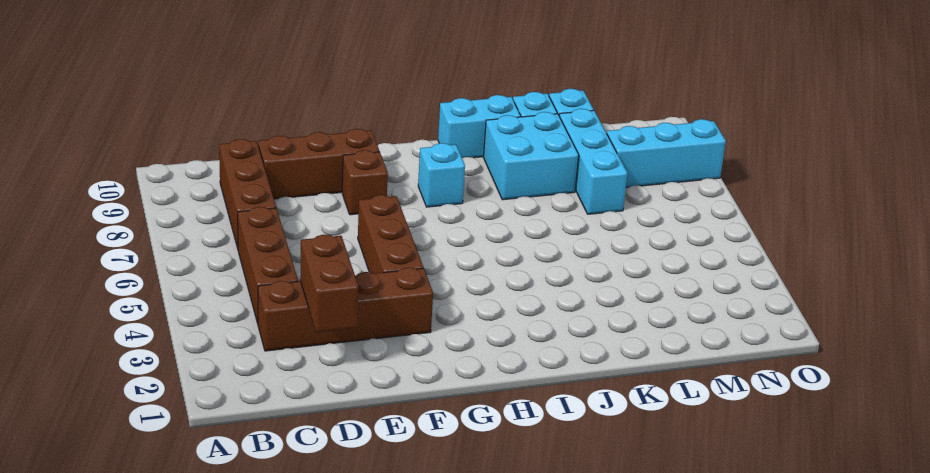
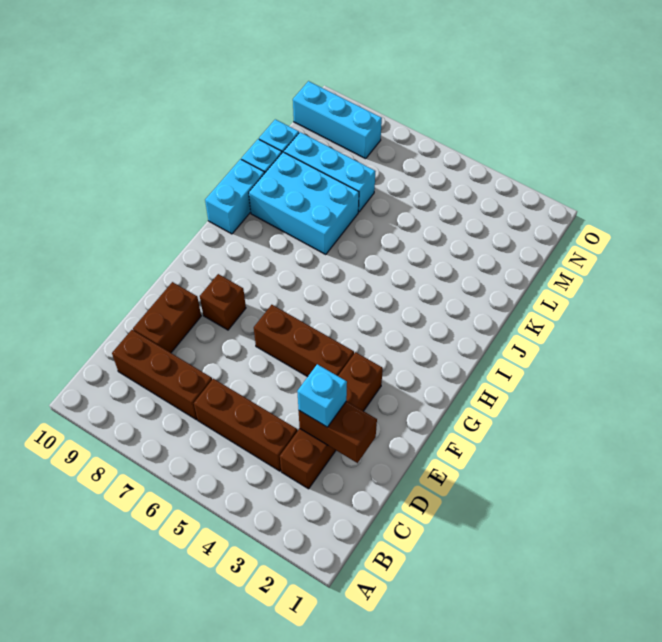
brown brick D9:F9 level 1 -> brown brick D9:E9 level 1
cyan brick H8 level 1 -> cyan brick D3 level 3
cyan brick J8:K9 level 1 -> cyan brick J7:K9 level 1
cyan brick M8:O8 level 1 -> cyan brick N8:N10 level 1

